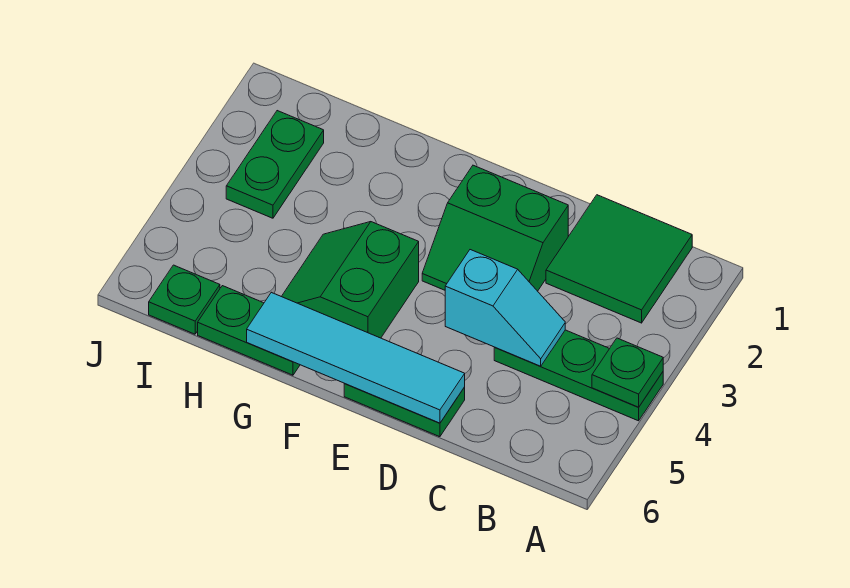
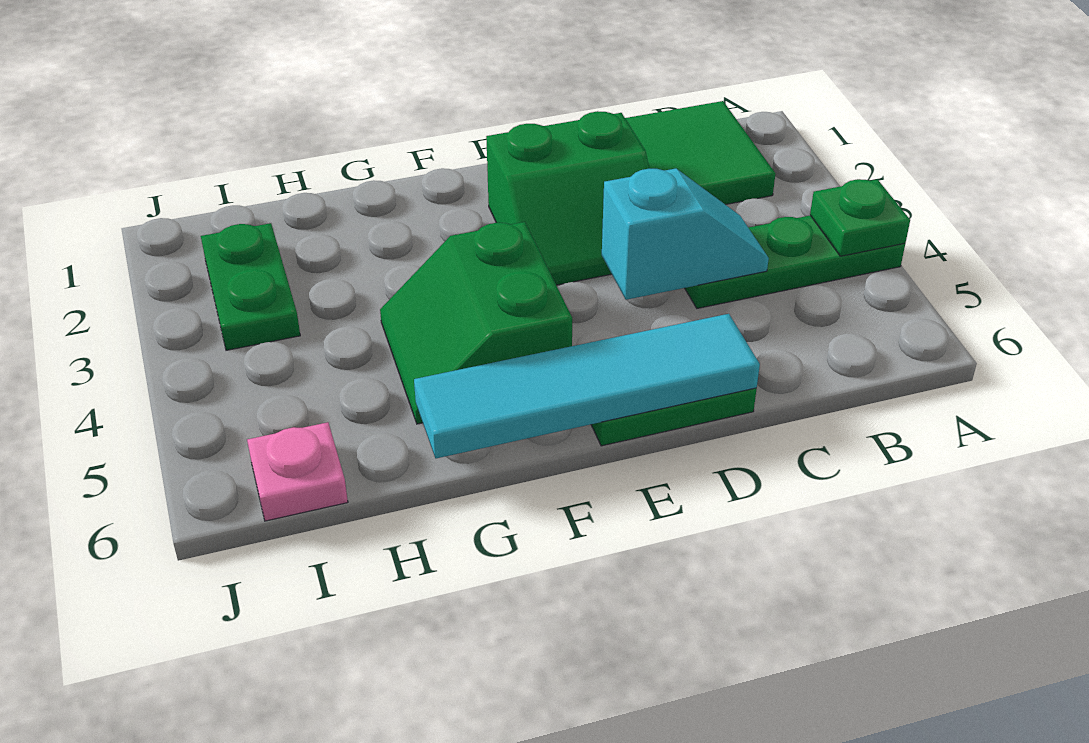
green plate G6:H6 level 1 -> none
green plate I6 level 1 -> pink plate I6 level 1

